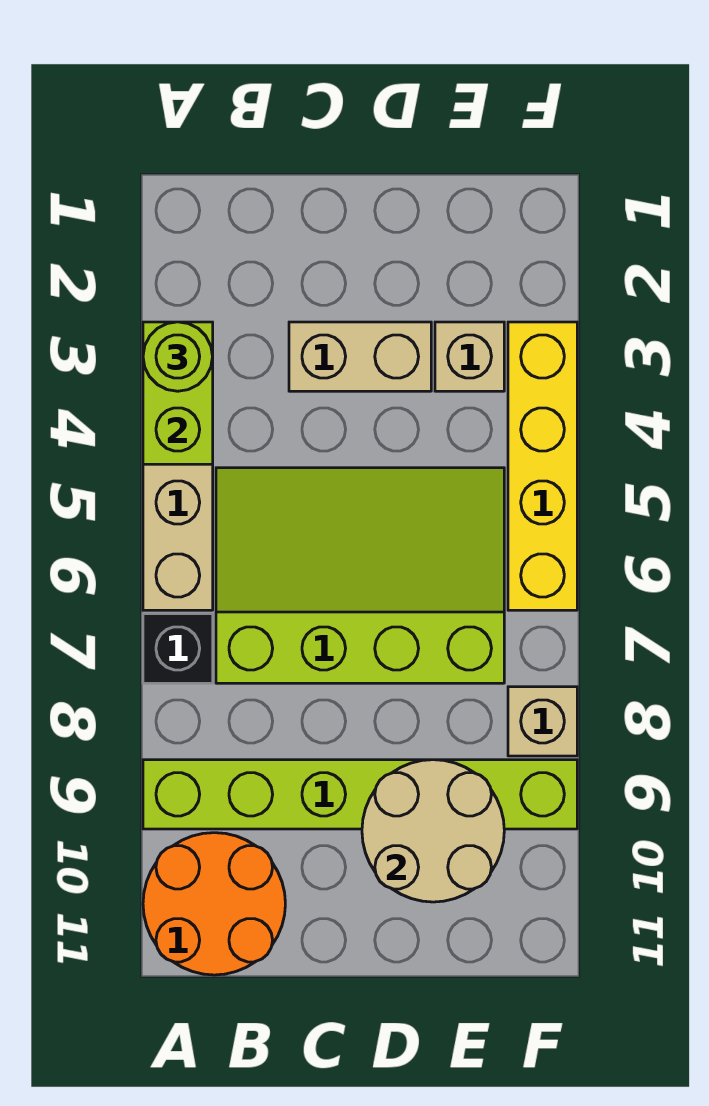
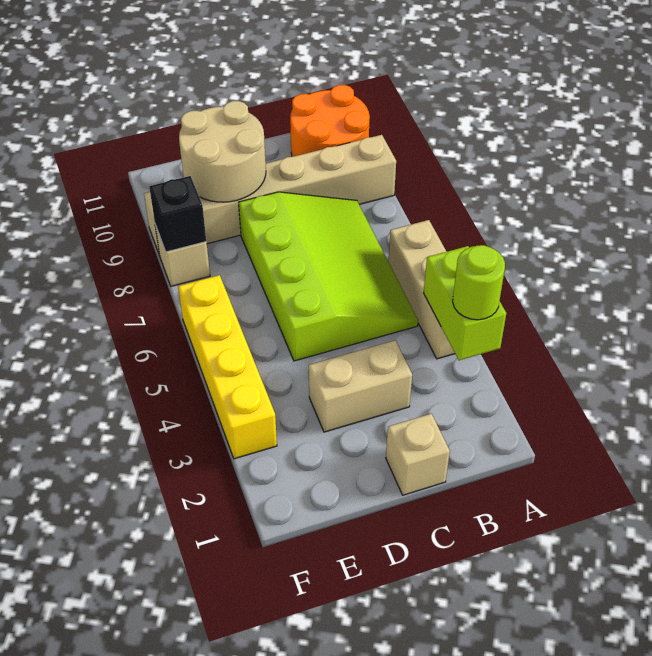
black brick A7 level 1 -> black brick F8 level 2
lime brick A9:F9 level 1 -> tan brick A9:F9 level 1
lime slope B5:E7 level 1 top 7 -> lime slope B5:D8 level 1 top D
tan brick E3 level 1 -> tan brick C1 level 1

